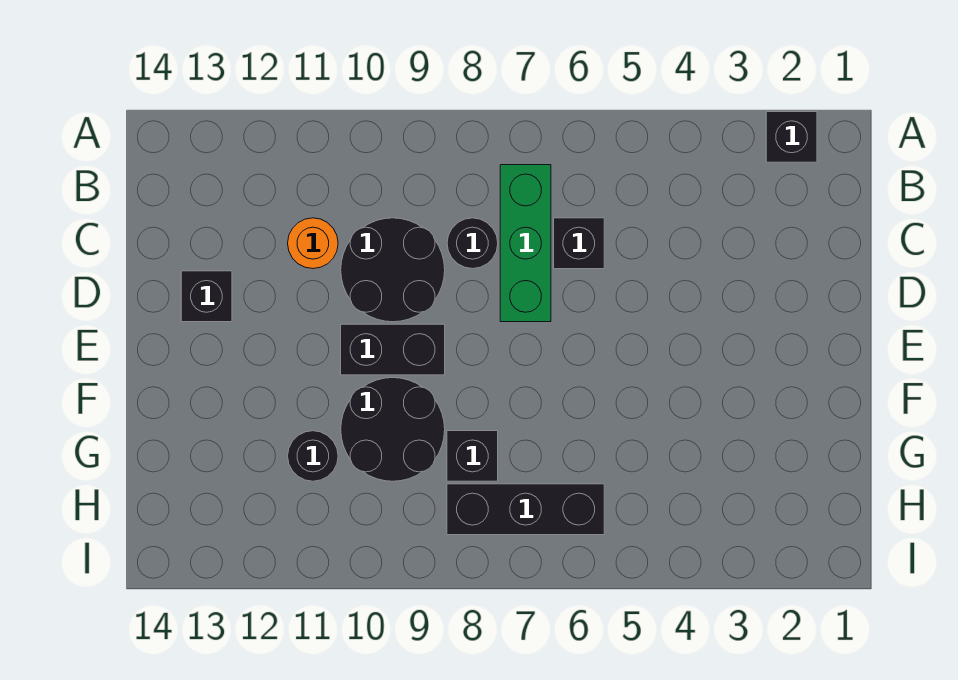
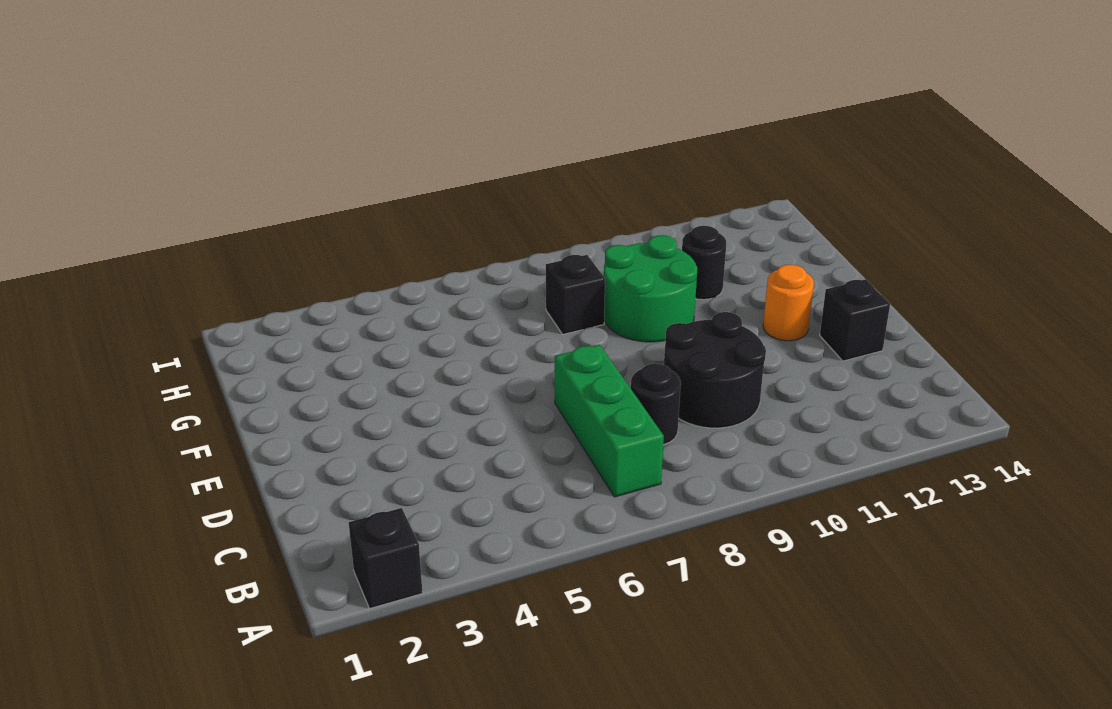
black brick C6 level 1 -> none
orange round brick C11 level 1 -> orange round brick E12 level 1
black brick E9:E10 level 1 -> none
black round brick F9:G10 level 1 -> green round brick F9:G10 level 1
black brick H6:H8 level 1 -> none

